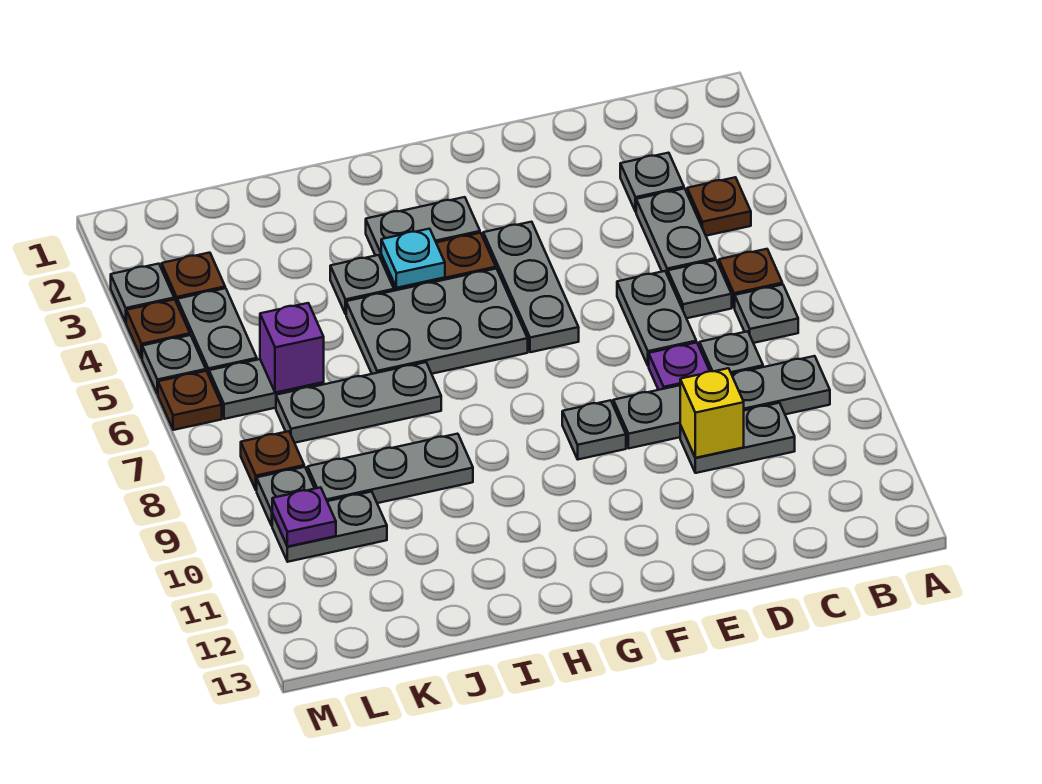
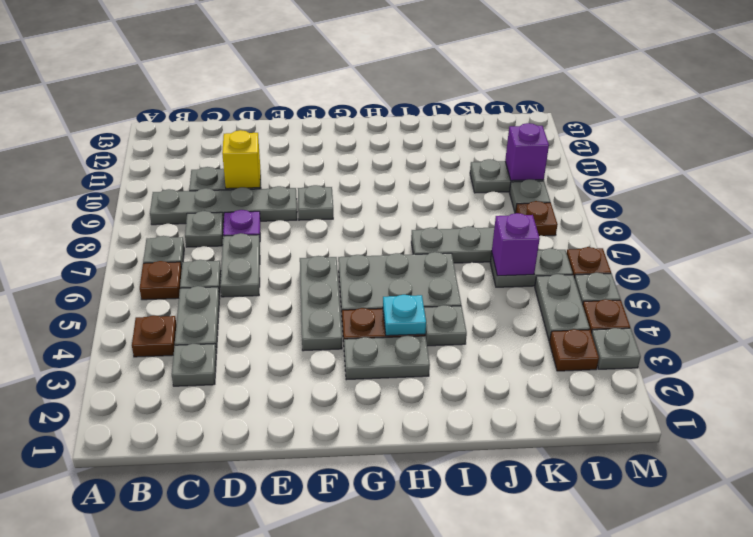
grey plate I9:K9 level 1 -> none
purple plate L10 level 2 -> purple brick L10 level 2

